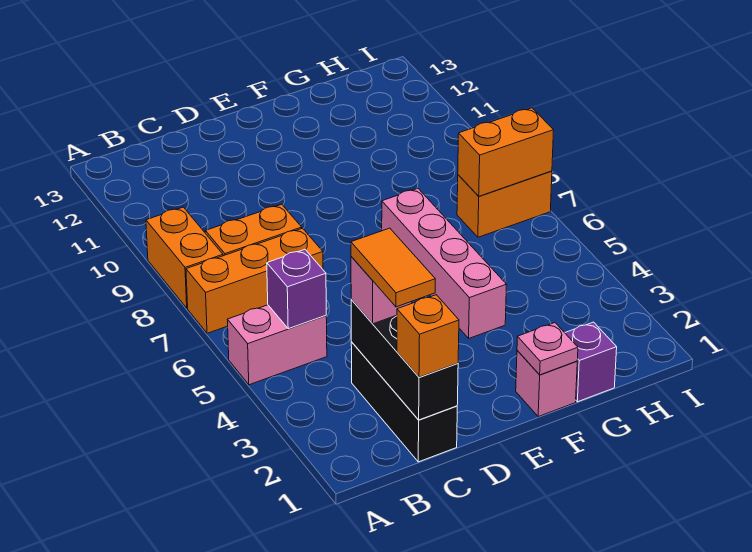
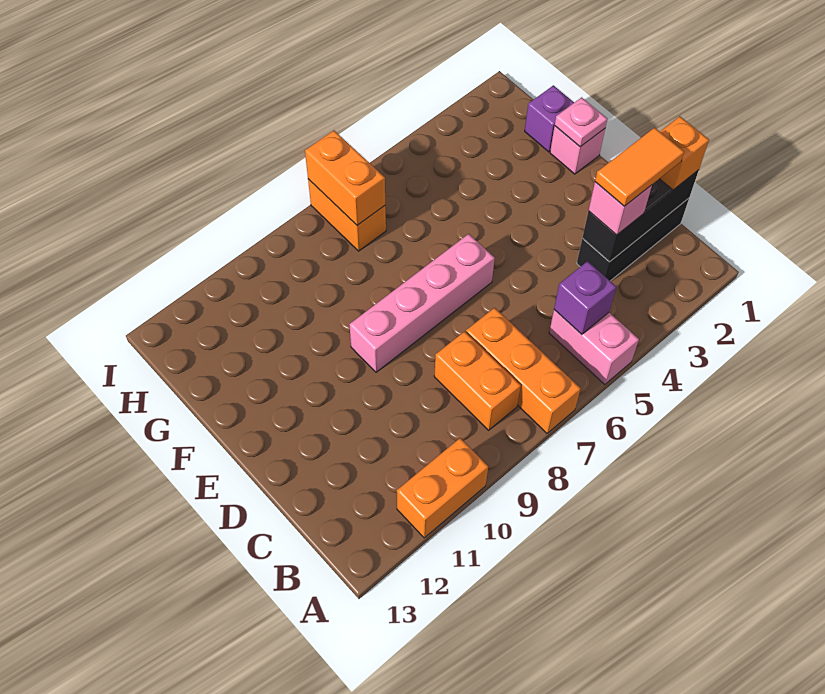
orange brick A8:A9 level 1 -> orange brick A10:A11 level 1
pink brick F4:F7 level 1 -> pink brick E6:E9 level 1

